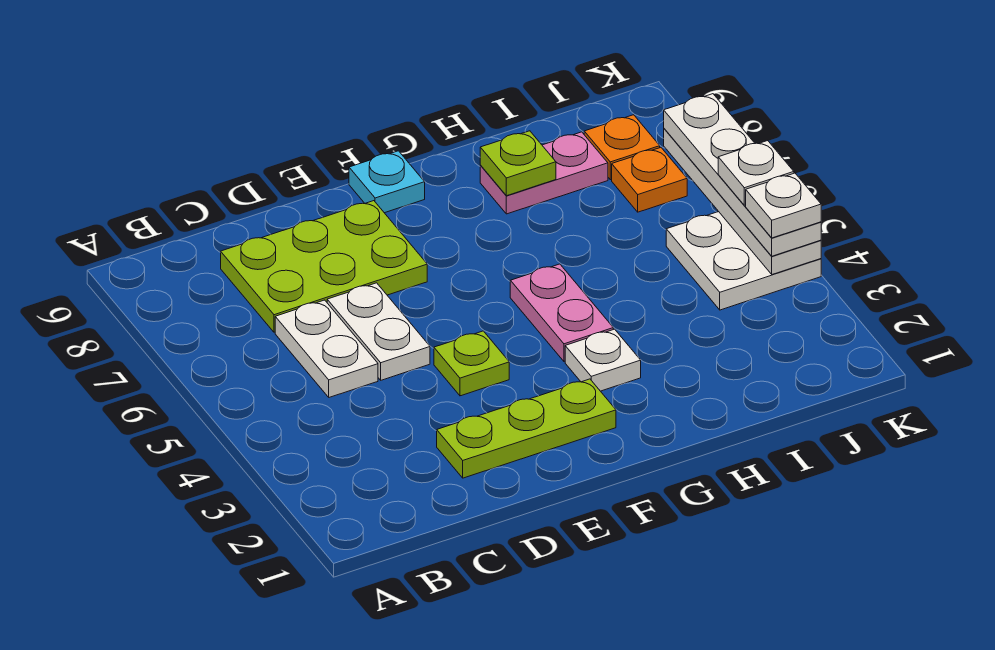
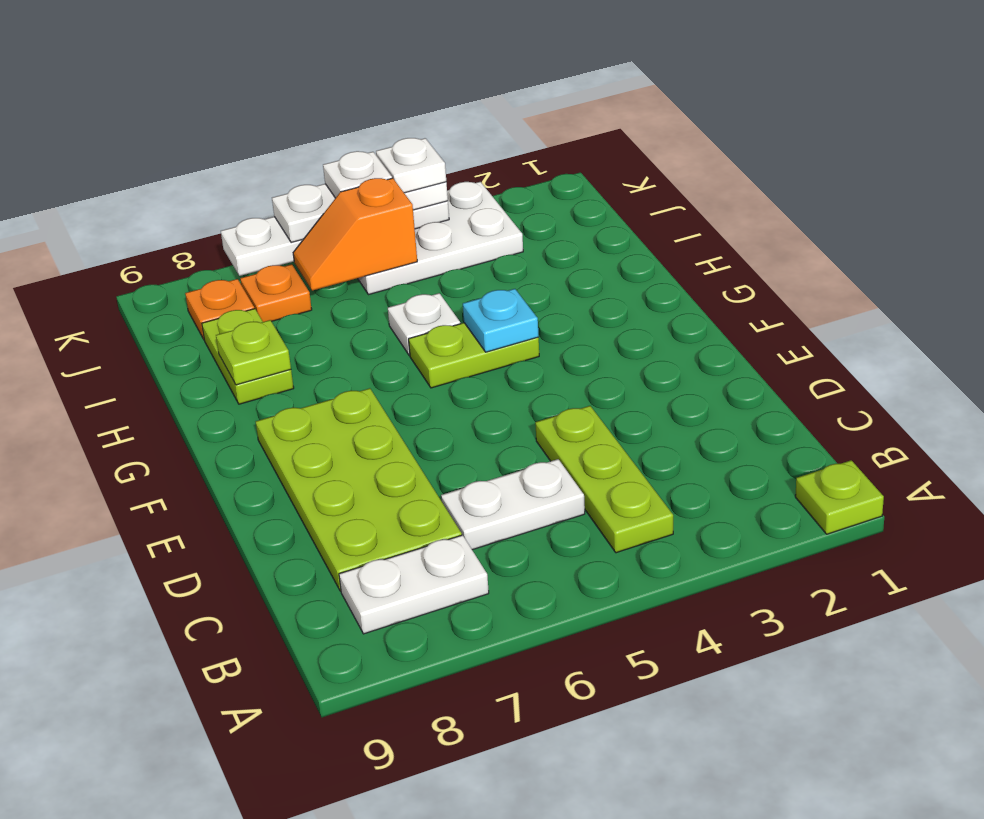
lime plate C7:E8 level 1 -> lime plate C7:F8 level 1
lime plate D2:F2 level 1 -> lime plate B4:D4 level 1
white plate D5:D6 level 1 -> white plate B7:B8 level 1
lime plate E4 level 1 -> lime plate A1 level 1
cyan plate F9 level 1 -> cyan plate G4 level 2
white plate G3 level 1 -> white plate H5 level 1
pink plate G4:G5 level 1 -> lime plate G4:G5 level 1
pink plate H8:I8 level 1 -> lime plate H8:I8 level 1
white plate J4:K5 level 1 -> white plate J3:K5 level 1
none -> orange slope J5:J6 level 2 top 5
white plate K4:K7 level 3 -> white plate K4:K6 level 3

